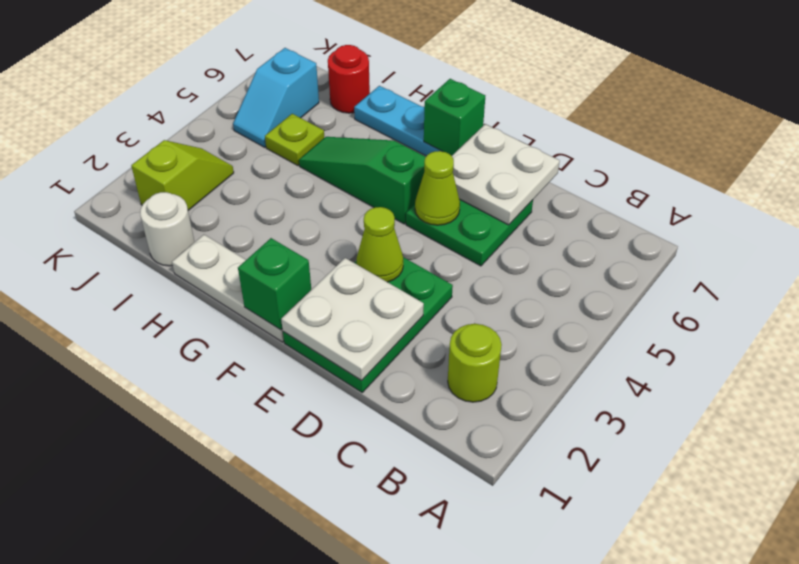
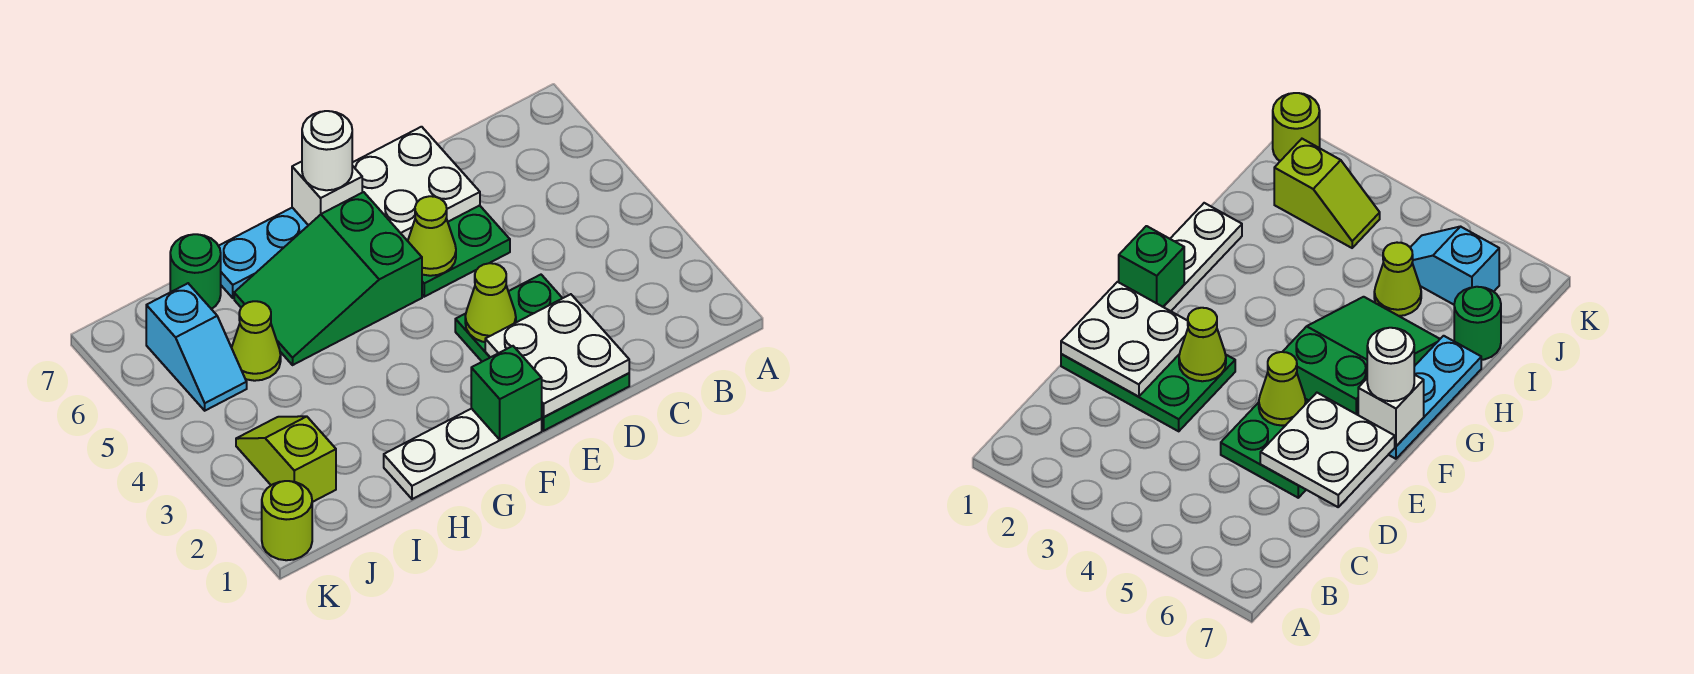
lime round brick B2 level 1 -> lime round brick K1 level 1
green slope F5:H5 level 1 top F -> green slope F5:H6 level 1 top F
green brick F7 level 2 -> white brick F7 level 2
white round brick I1 level 1 -> white round brick F7 level 3
lime plate I5 level 1 -> lime cone I5 level 1
red round brick I7 level 1 -> green round brick I7 level 1

